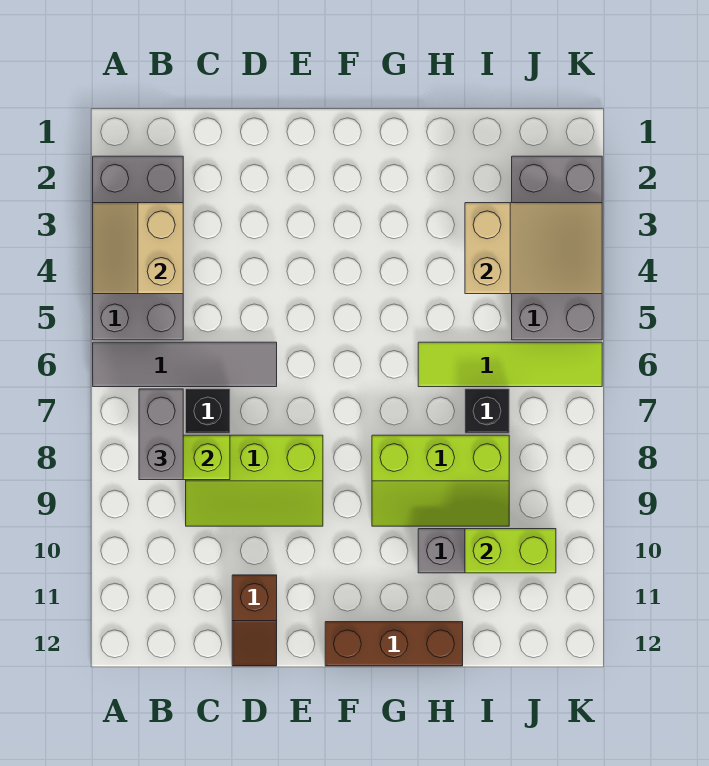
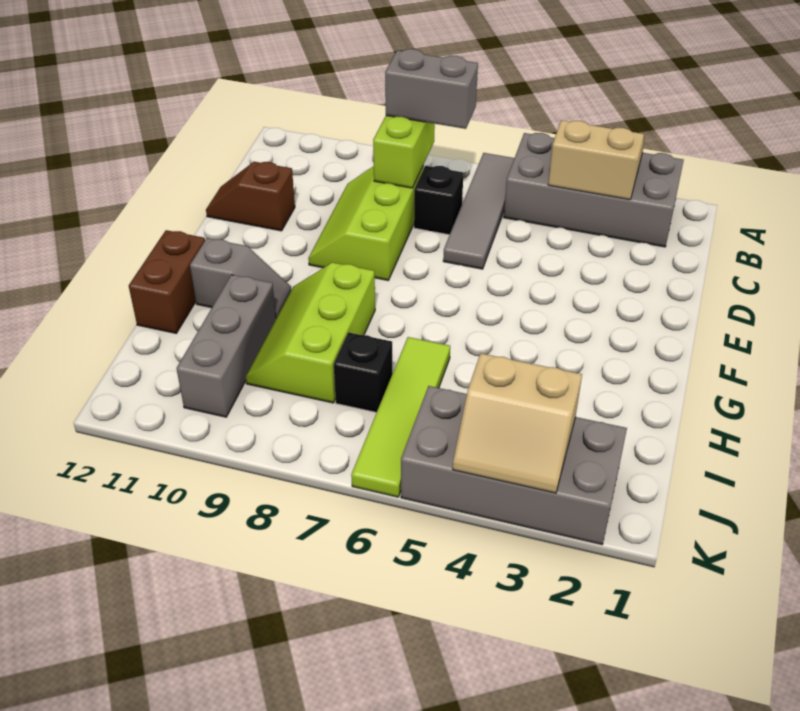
brown brick F12:H12 level 1 -> brown brick G12:H12 level 1
none -> grey slope G10:G11 level 1 top 11
tan slope I3:K4 level 2 top I -> tan slope J3:K4 level 2 top J
lime brick I10:J10 level 2 -> none

